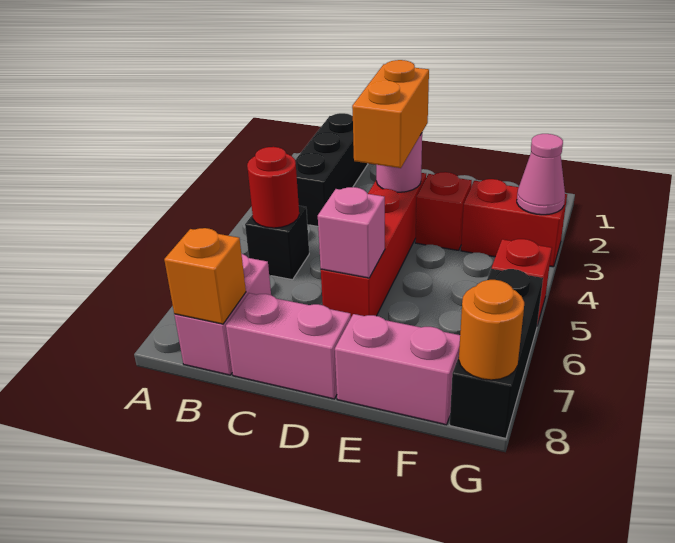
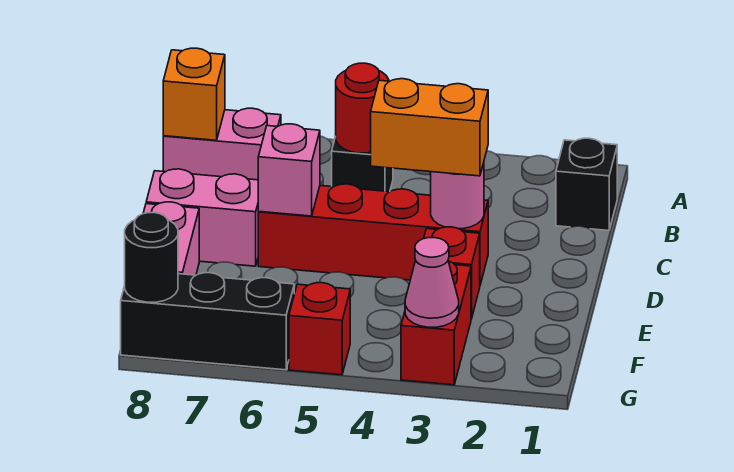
black brick B1:B3 level 1 -> black brick B1 level 1
pink brick C8:D8 level 1 -> pink brick D7:D8 level 1
orange round brick G8 level 2 -> black round brick G8 level 2

